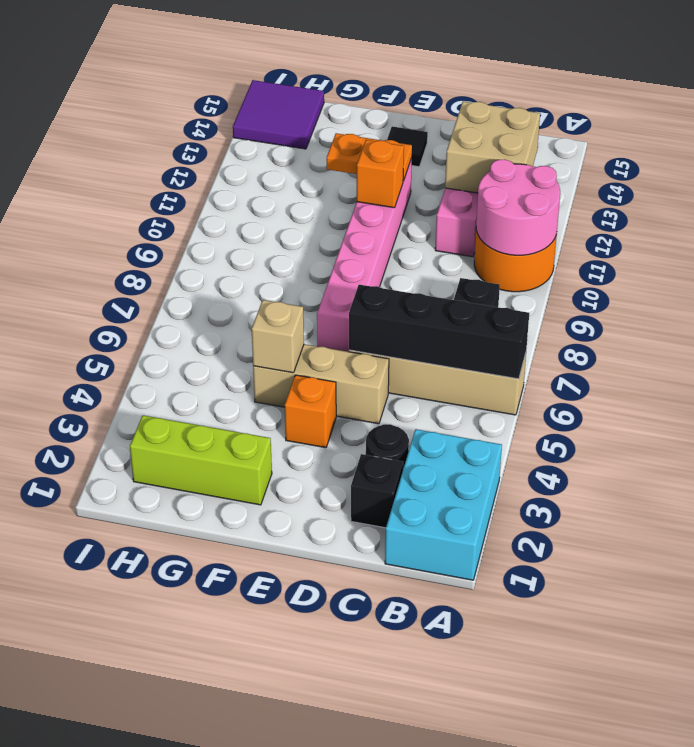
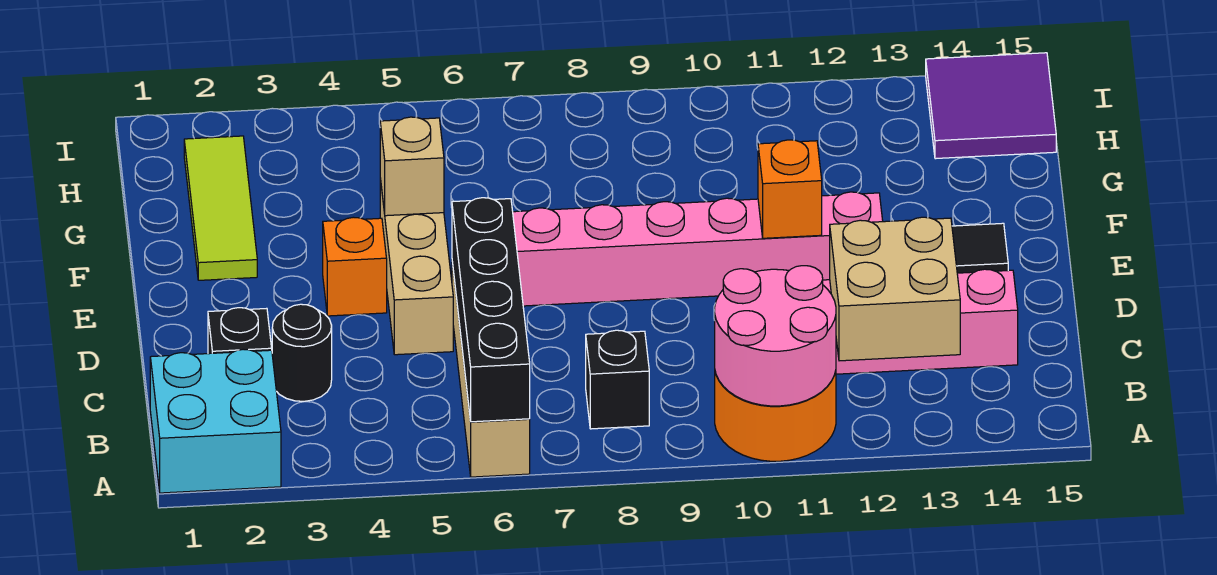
cyan brick A1:B3 level 1 -> cyan brick A1:B2 level 1
orange plate E12:F12 level 2 -> none
lime brick F2:H2 level 1 -> lime tile F2:H2 level 1

